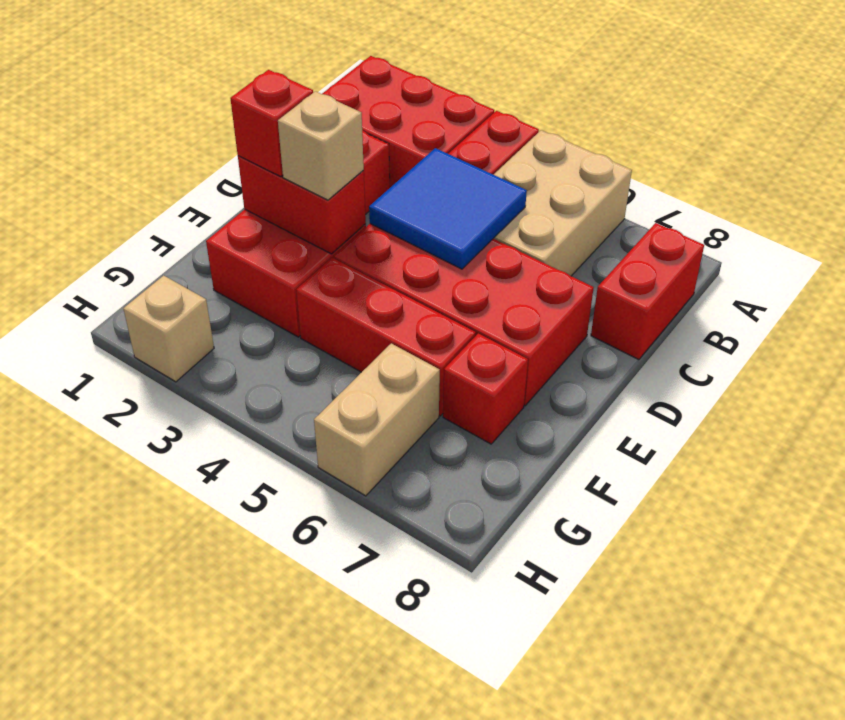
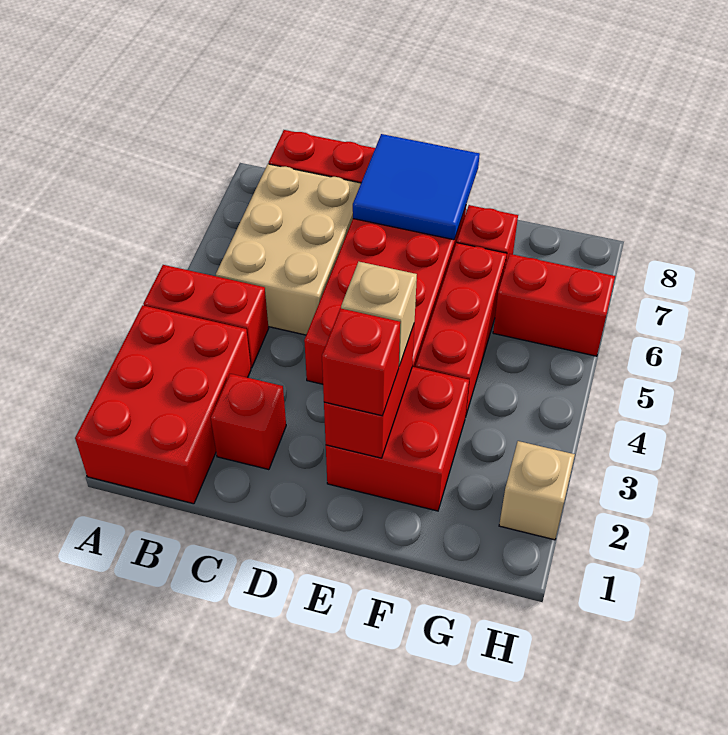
tan brick A5:C6 level 1 -> tan brick B5:C7 level 1
blue tile C4:D5 level 2 -> blue tile D7:E8 level 2
tan brick G6:H6 level 1 -> red brick G6:H6 level 1

